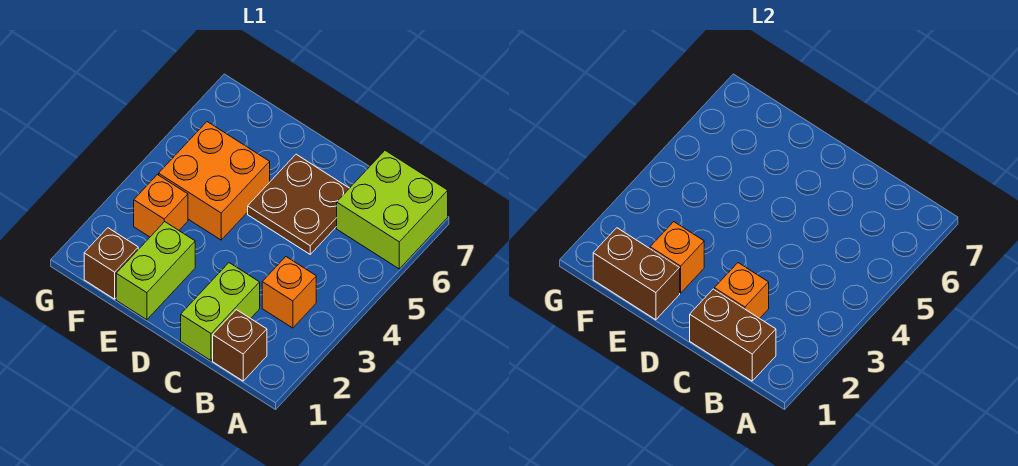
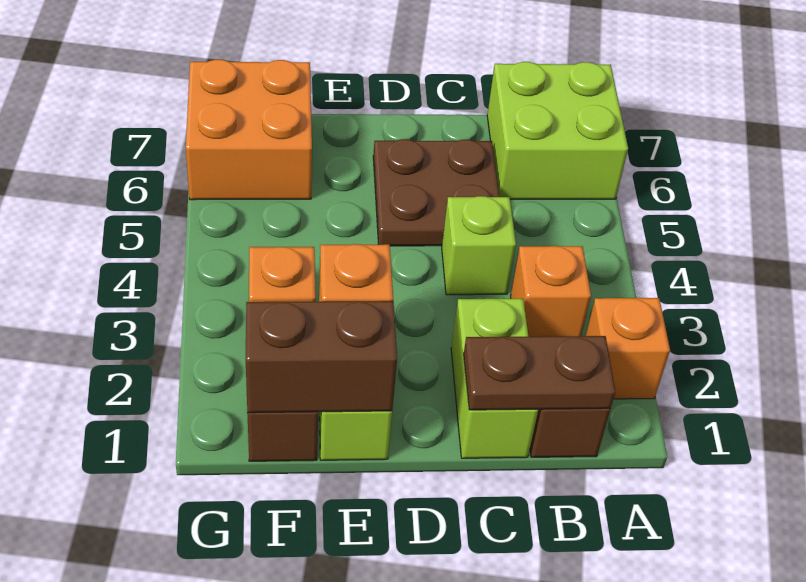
brown brick B1:C1 level 2 -> brown plate B1:C1 level 2
orange brick C2 level 2 -> orange brick A2 level 1
none -> lime brick C4 level 1
orange brick E4:F5 level 1 -> orange brick F6:G7 level 1

